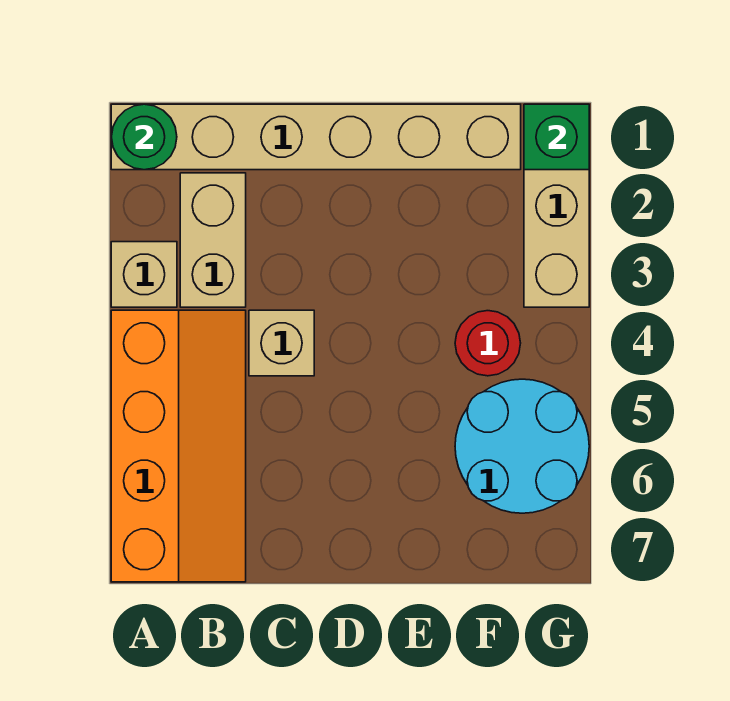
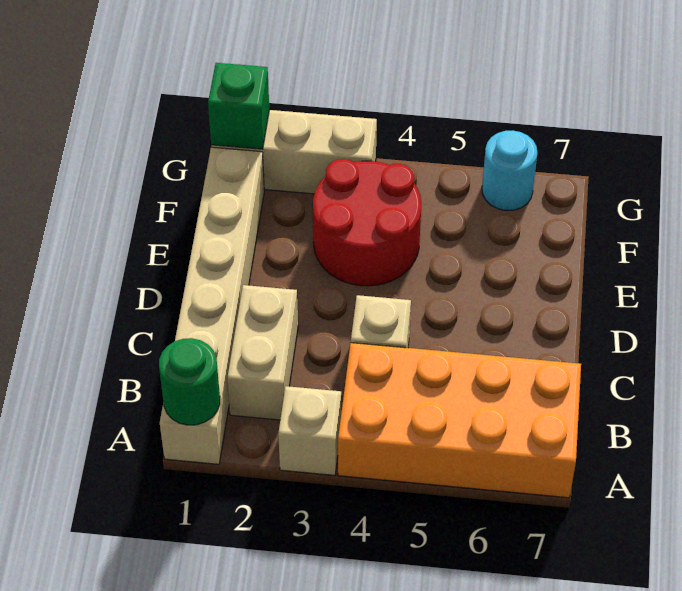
orange slope A4:B7 level 1 top A -> orange brick A4:B7 level 1
tan brick B2:B3 level 1 -> tan brick B2:C2 level 1
red round brick F4 level 1 -> red round brick E3:F4 level 1
cyan round brick F5:G6 level 1 -> cyan round brick G6 level 1

